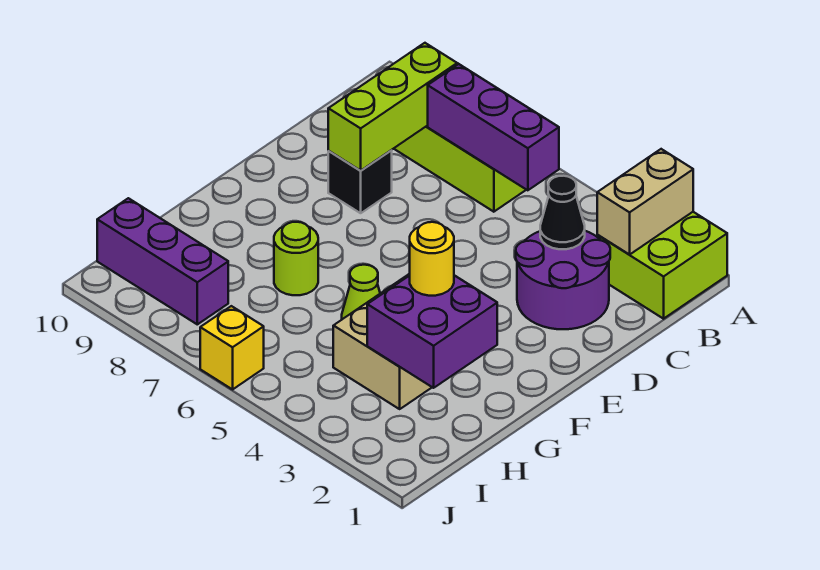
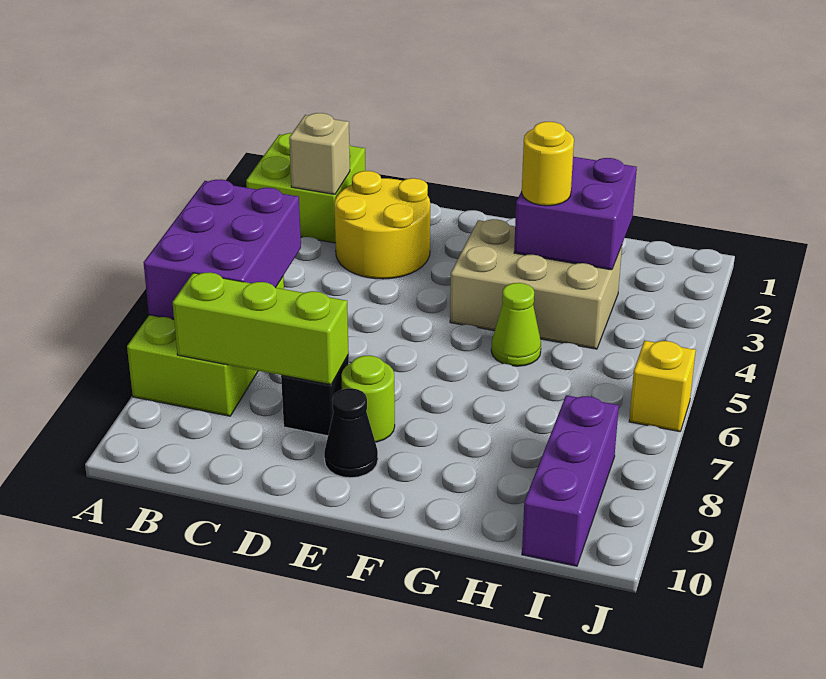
tan brick A2:B2 level 2 -> tan brick B2 level 2
purple brick B5:B7 level 2 -> purple brick A5:B7 level 2
purple round brick C2:D3 level 1 -> yellow round brick C2:D3 level 1
black cone C3 level 2 -> black cone E9 level 1
lime round brick G7 level 1 -> lime round brick E8 level 1

